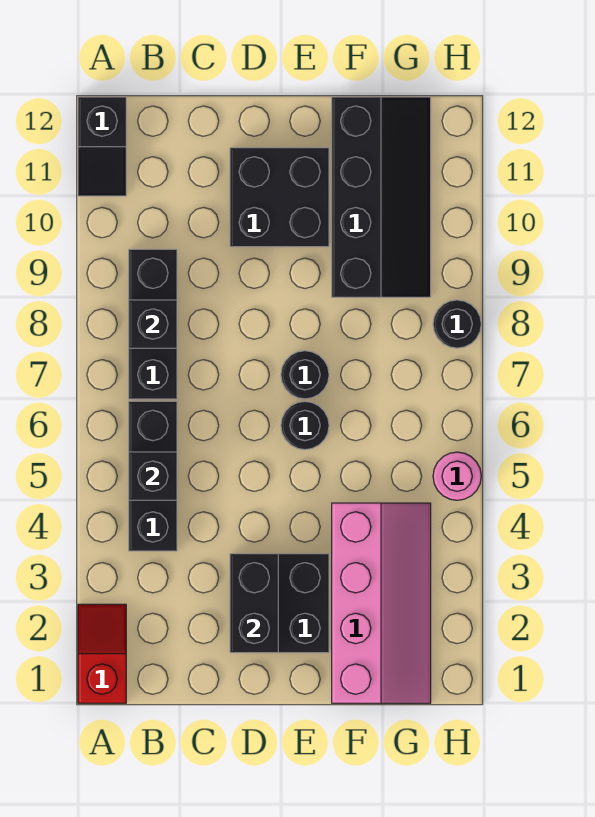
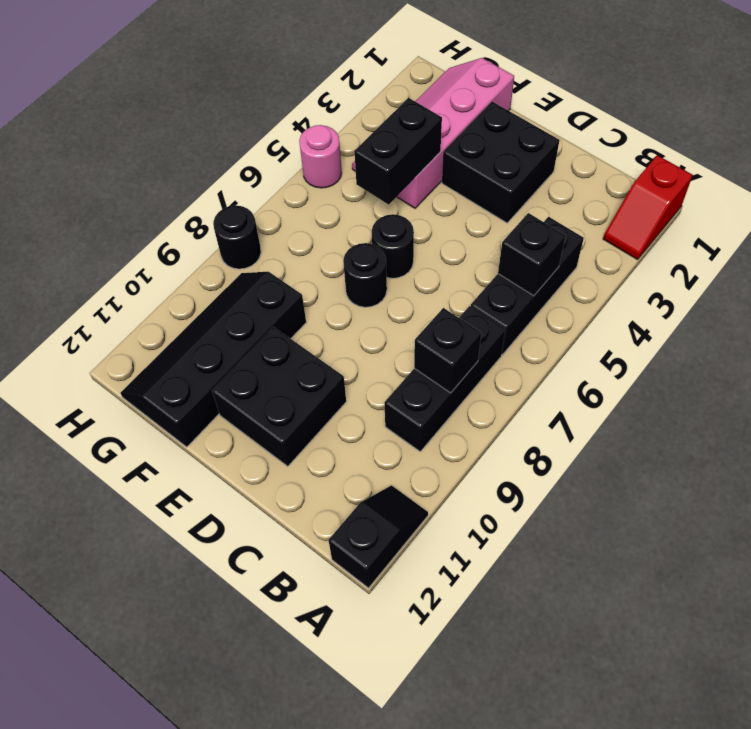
black brick D2:D3 level 2 -> black brick F4:F5 level 2

